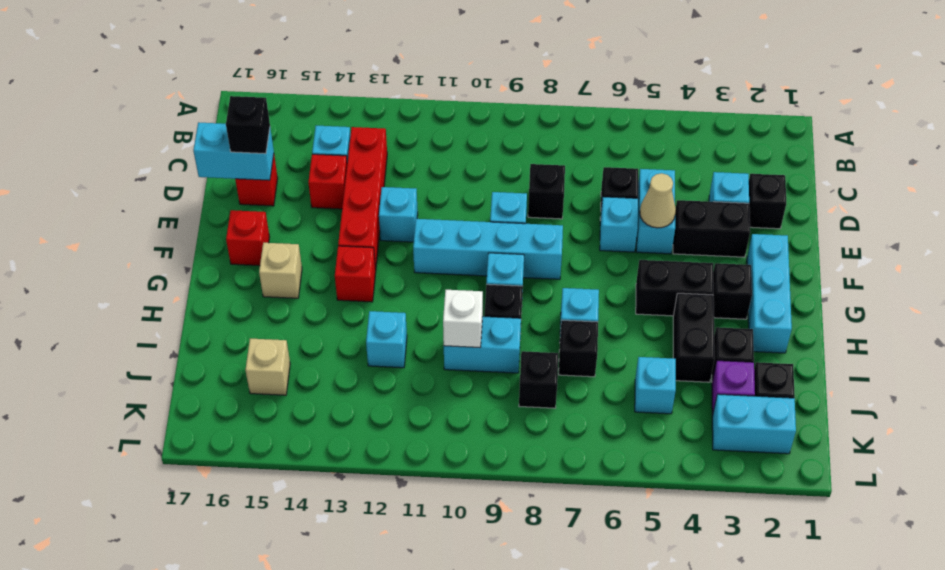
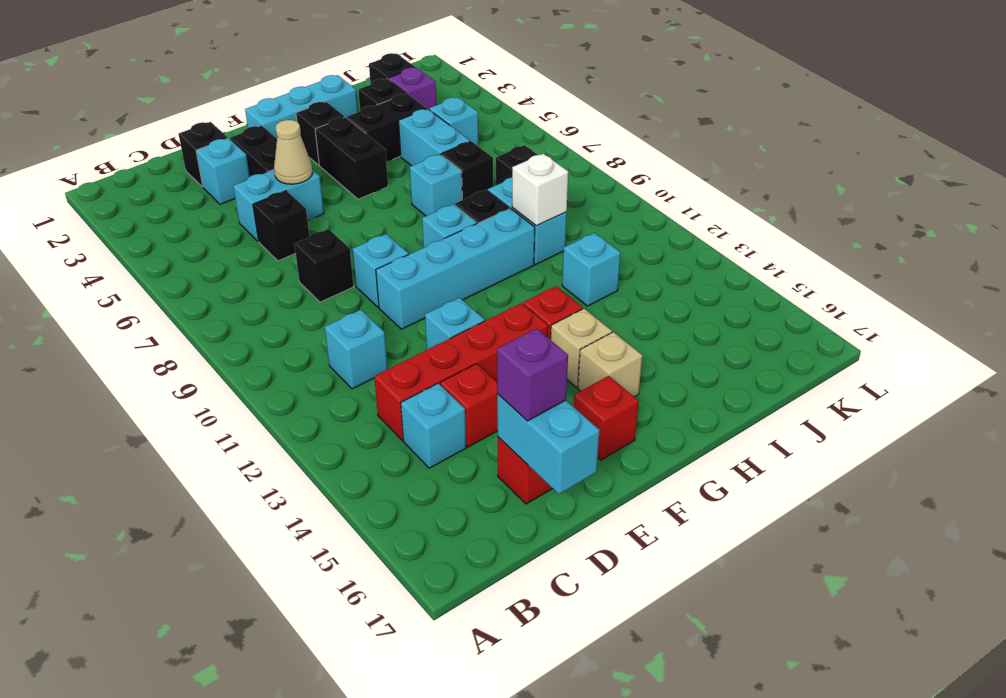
black brick D16 level 3 -> purple brick D16 level 3
cyan brick E6 level 1 -> cyan brick C11 level 1
cyan brick F8:F11 level 1 -> cyan brick E10:H10 level 1
tan brick J15 level 1 -> tan brick G14 level 1
cyan brick K2:K3 level 1 -> cyan brick I5:I6 level 1

